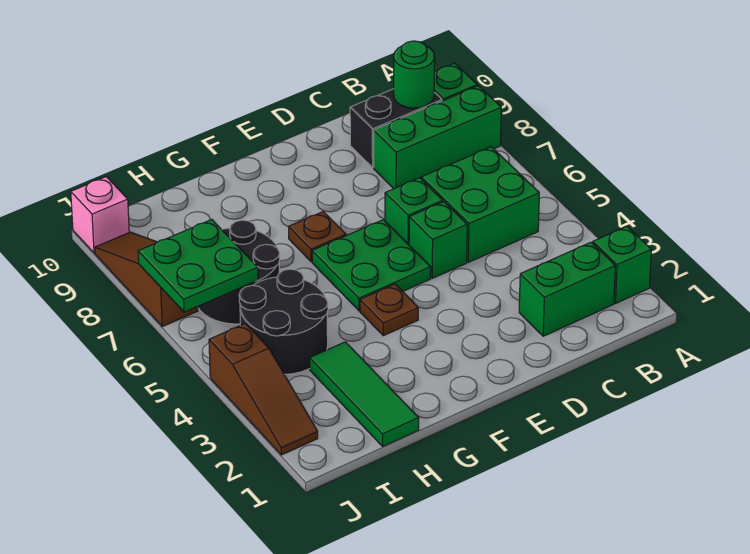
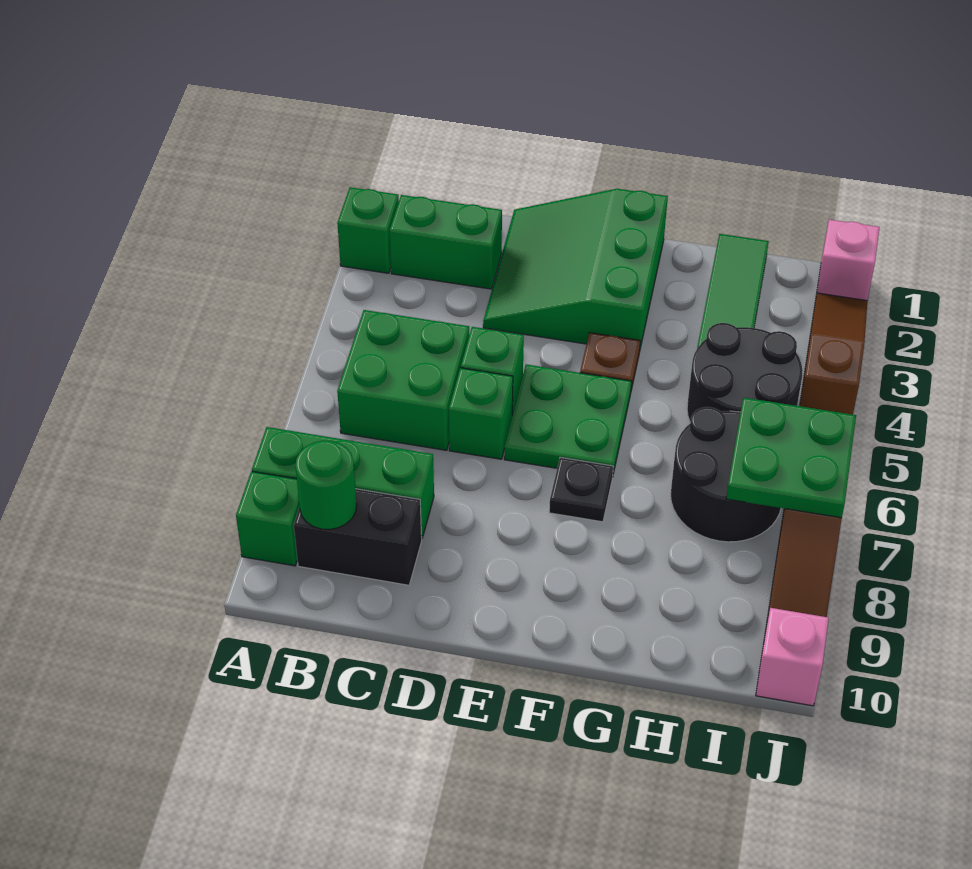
none -> green slope D1:F3 level 1 top F
brown plate F7 level 1 -> black plate F7 level 1
none -> pink brick J1 level 1

